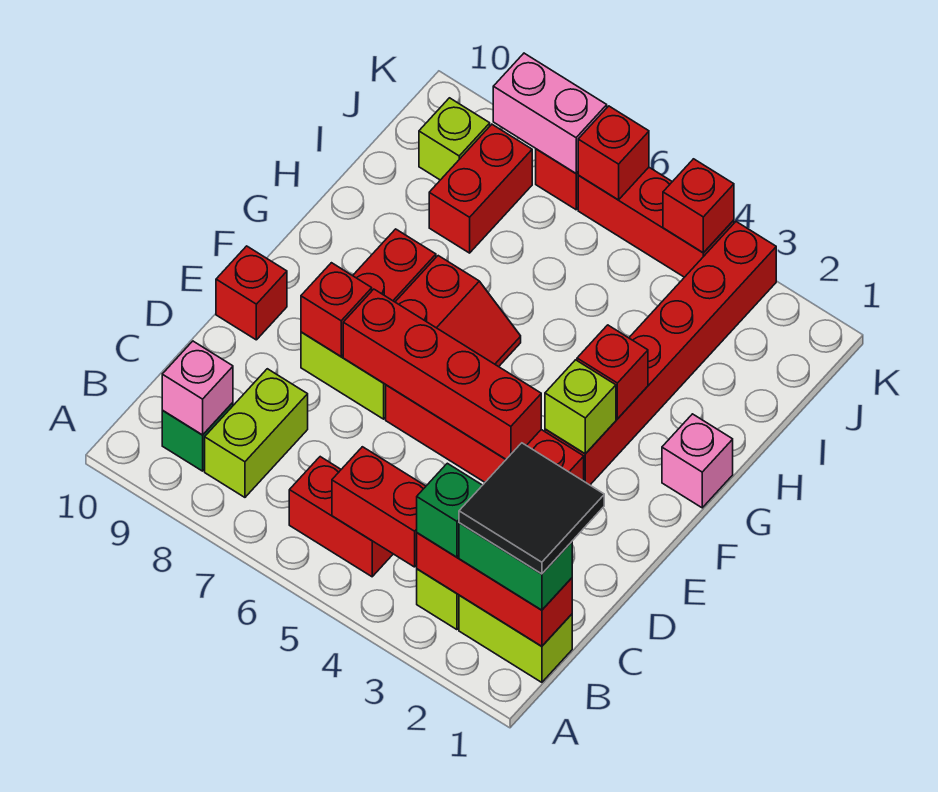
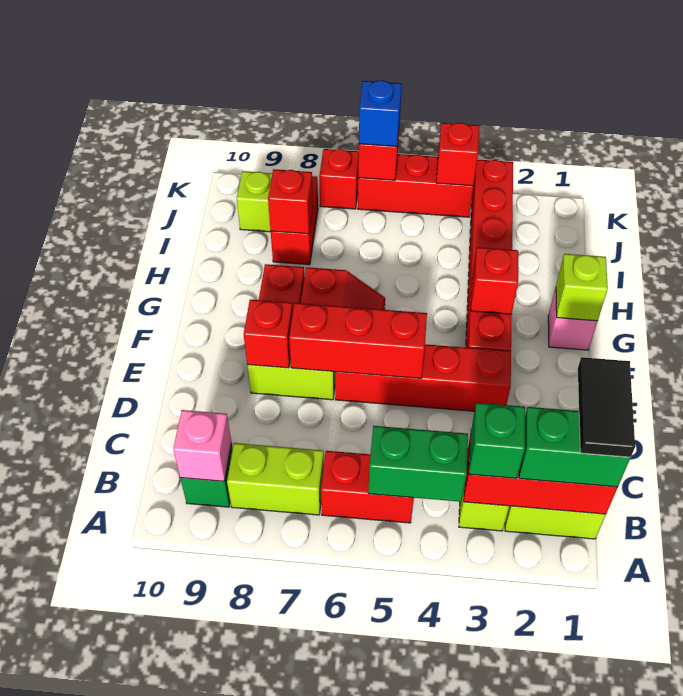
black tile B1:C2 level 4 -> black tile B1:C1 level 4
red brick B4:B5 level 2 -> green brick B4:B5 level 2
lime brick B8:C8 level 1 -> lime brick B7:B8 level 1
red brick E4:E7 level 2 -> red brick E5:E7 level 2
red brick E10 level 1 -> red brick I8 level 2
lime brick F3 level 2 -> lime brick G1 level 2
none -> blue brick K6 level 3
pink brick K7:K8 level 2 -> none

